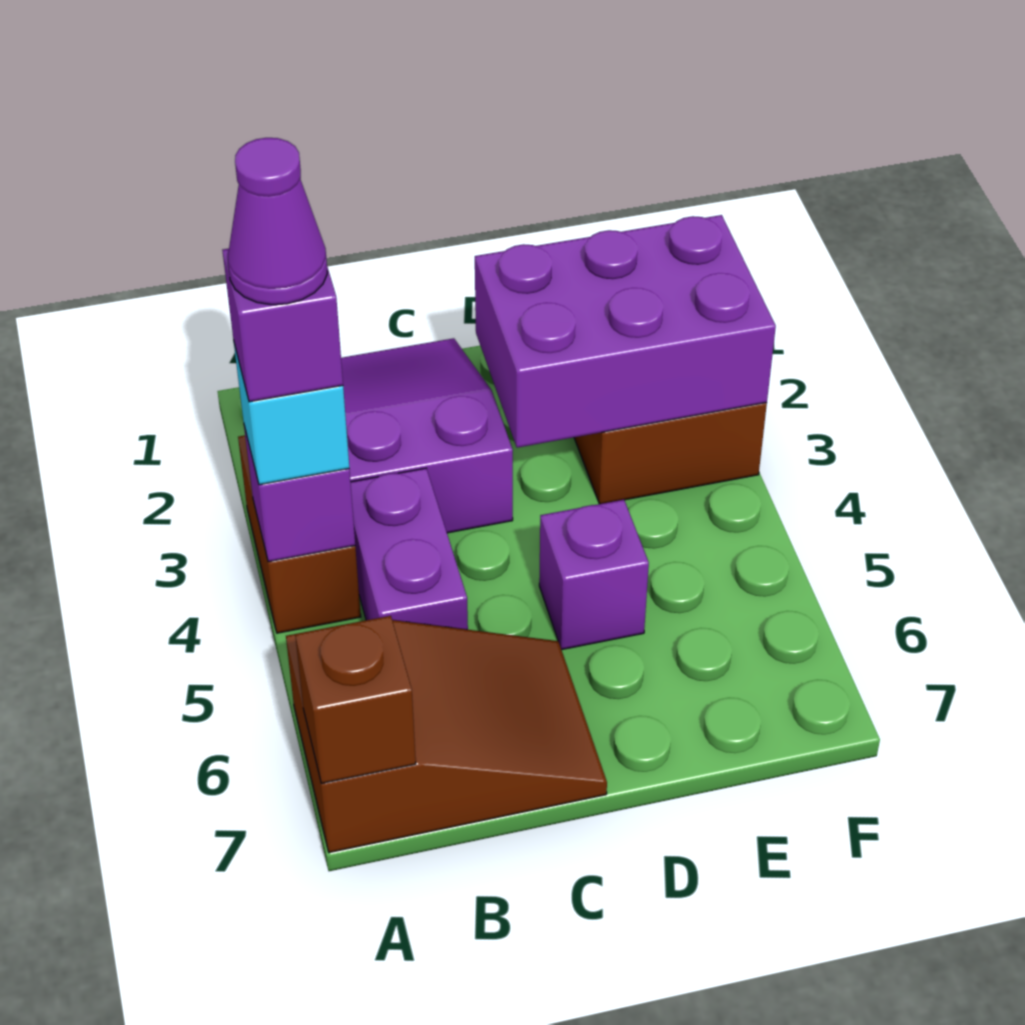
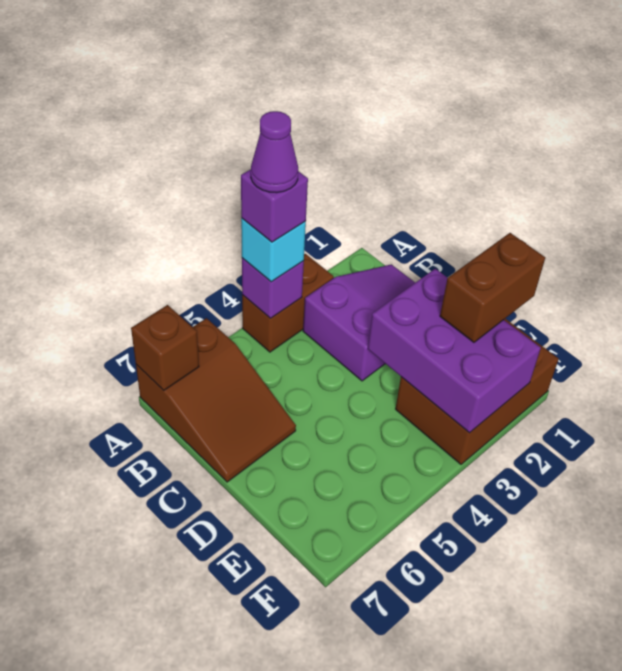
purple brick B4:B5 level 1 -> none
purple brick D5 level 1 -> none
none -> brown brick E1:E2 level 3

